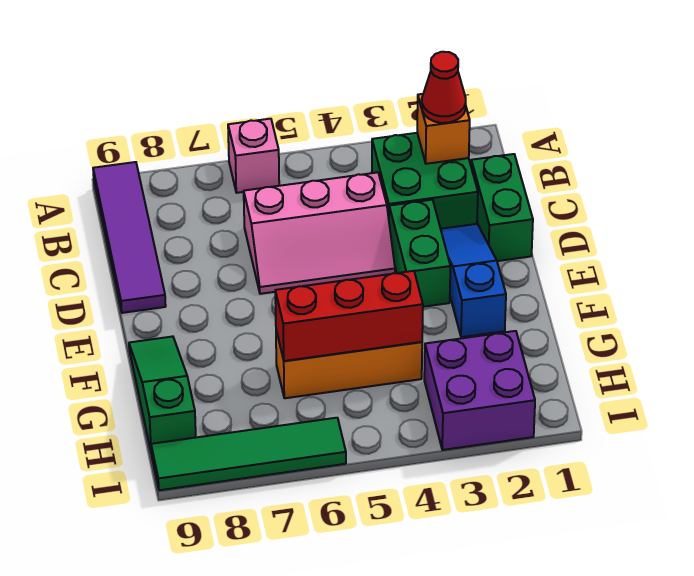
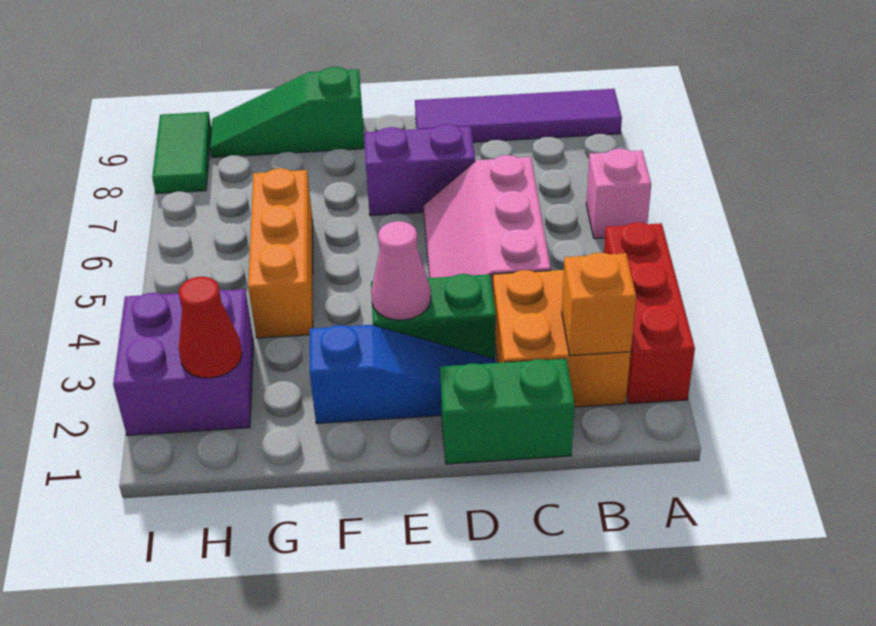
green brick B2:C3 level 1 -> orange brick B2:C3 level 1
red cone B2 level 3 -> red cone H2 level 2
none -> purple brick D7:E7 level 1
none -> pink cone E3 level 2
green slope F9:H9 level 1 top H -> green slope F9:H9 level 1 top F
red brick G4:G6 level 2 -> red brick A2:A4 level 1
green tile I6:I9 level 1 -> green tile I8:I9 level 1

